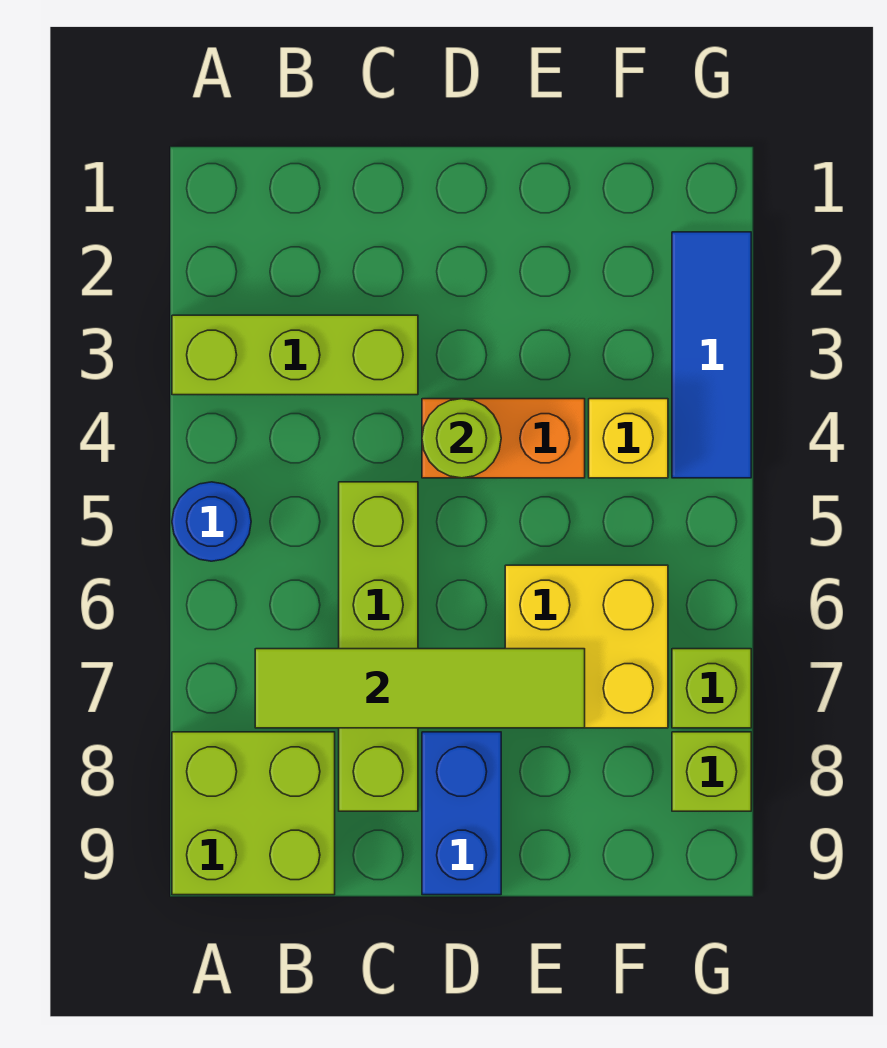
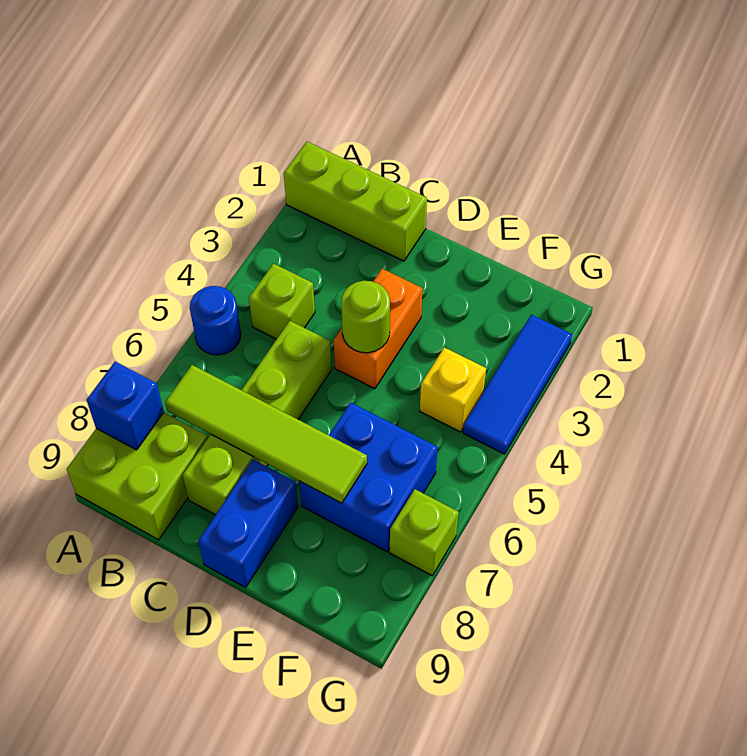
lime brick A3:C3 level 1 -> lime brick A1:C1 level 1
none -> blue brick A8 level 2
orange brick D4:E4 level 1 -> orange brick D3:D4 level 1
yellow brick E6:F7 level 1 -> blue brick E6:F7 level 1
lime brick G8 level 1 -> lime brick B4 level 1

